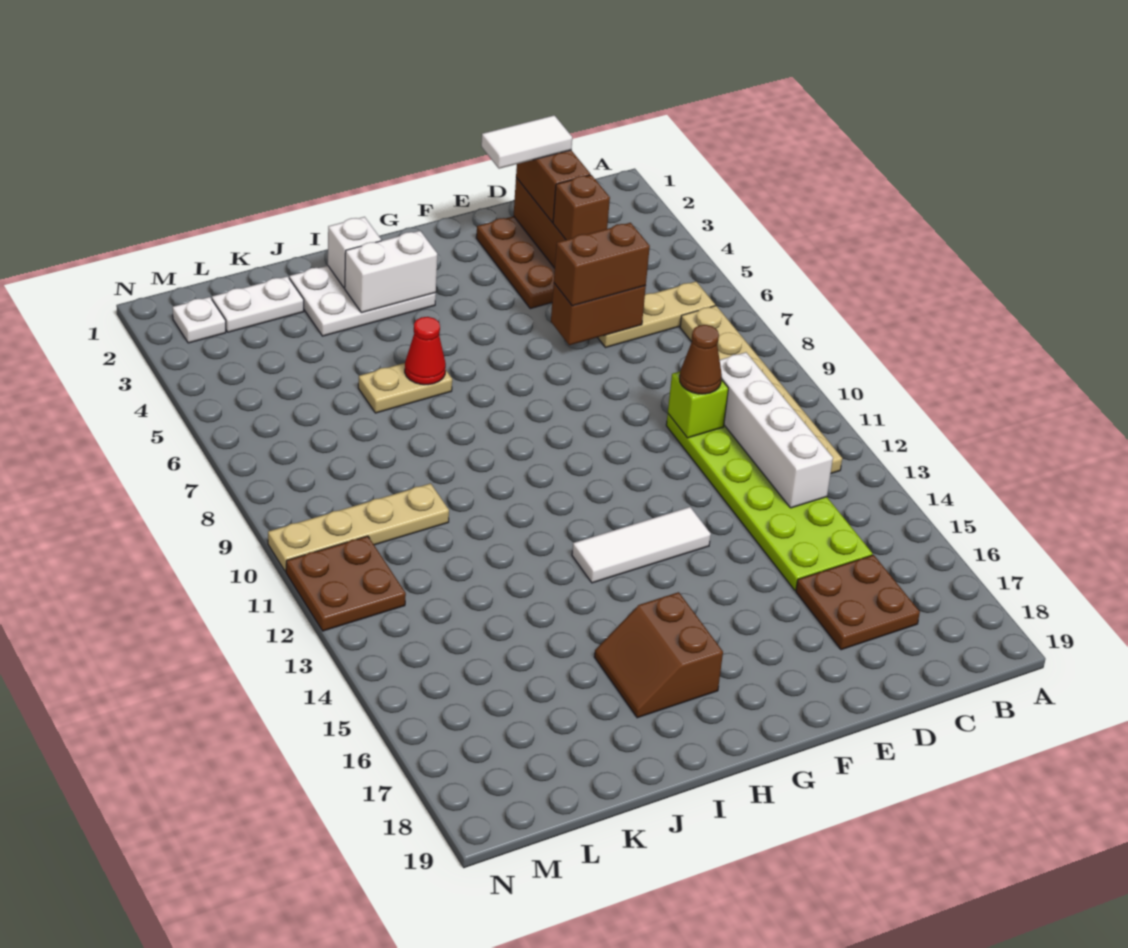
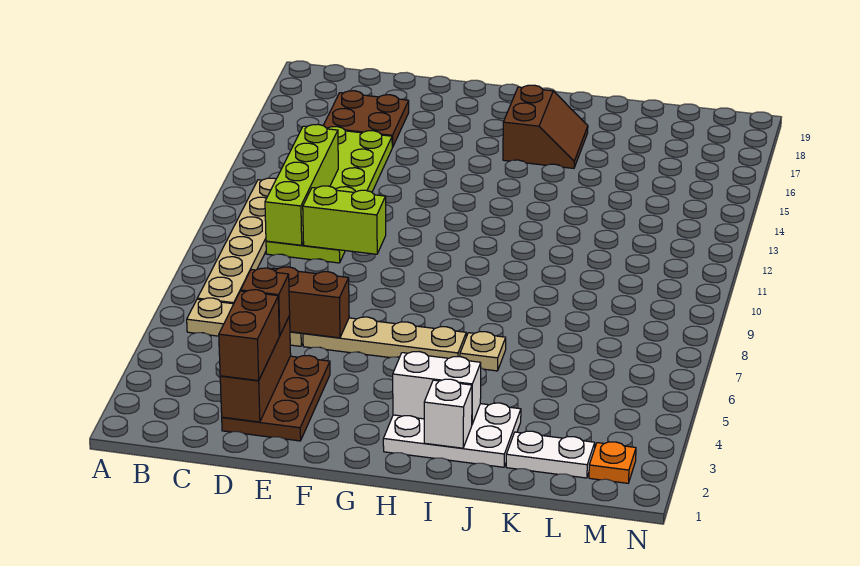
white brick C10:C13 level 2 -> lime brick C10:C13 level 2
white tile D2:E2 level 4 -> none
brown brick D6:E6 level 3 -> none
lime brick D10 level 2 -> lime brick D10:E10 level 2
brown cone D10 level 3 -> none
white tile F13:H13 level 1 -> none
tan plate I6:J6 level 1 -> tan plate I6 level 1
red cone I6 level 2 -> none
tan plate K10:N10 level 1 -> tan plate E6:H6 level 1
white plate M2 level 1 -> orange plate M2 level 1
brown plate M11:N12 level 1 -> none

